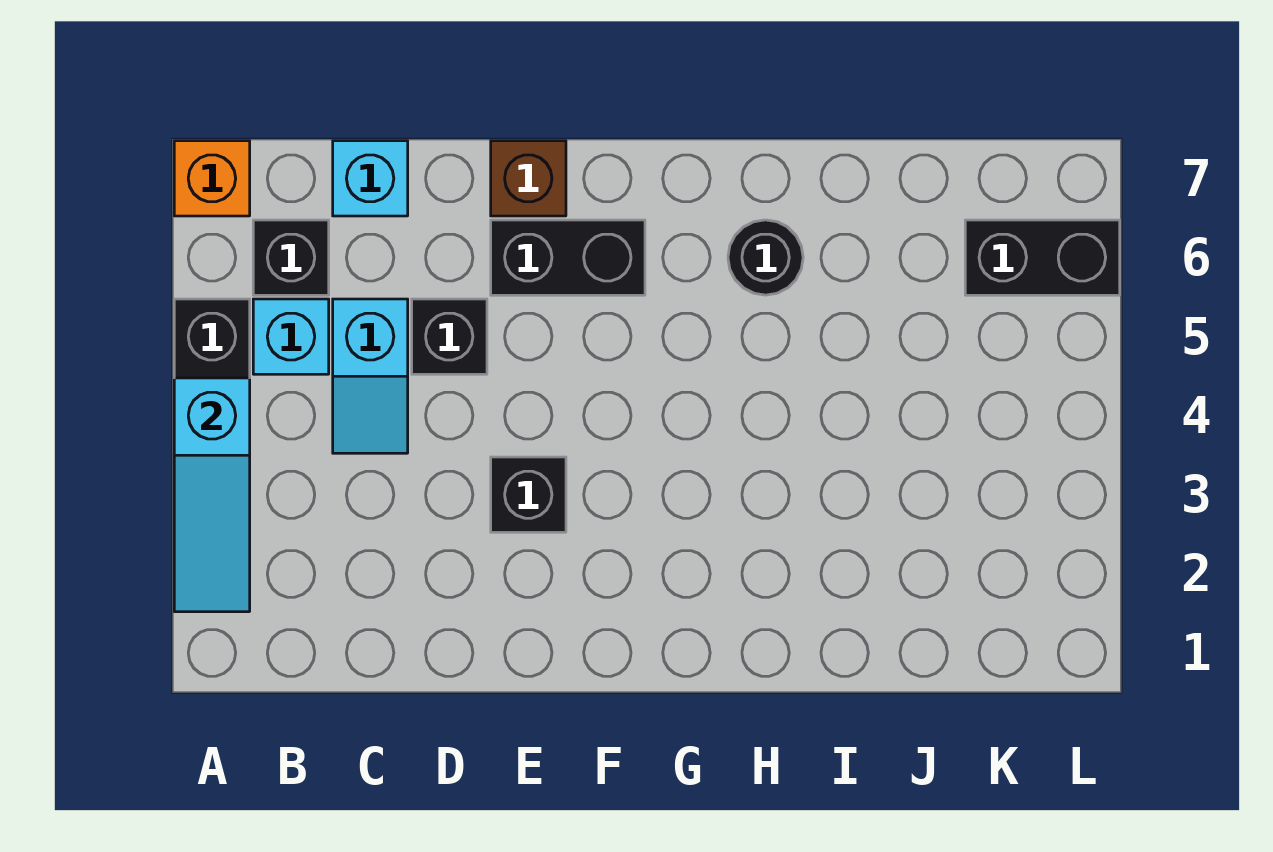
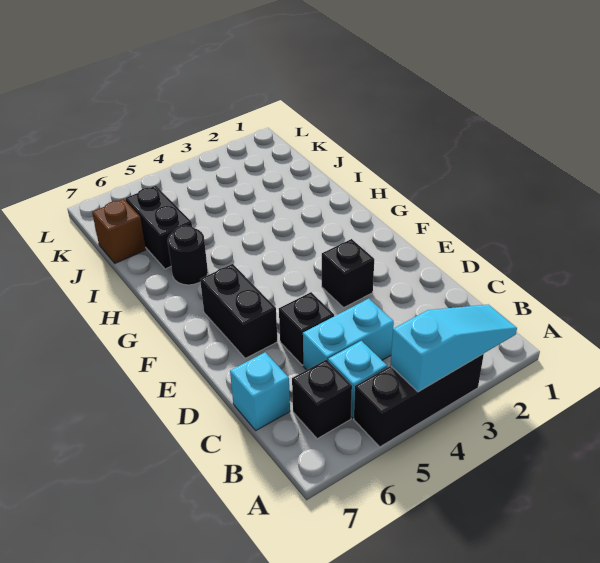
orange brick A7 level 1 -> none
cyan slope C4:C5 level 1 top 5 -> cyan brick C4:C5 level 1
brown brick E7 level 1 -> brown brick J7 level 1
black brick K6:L6 level 1 -> black brick I6:J6 level 1

